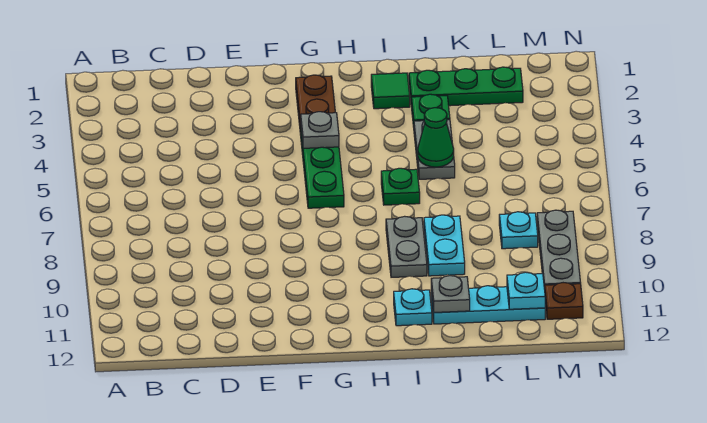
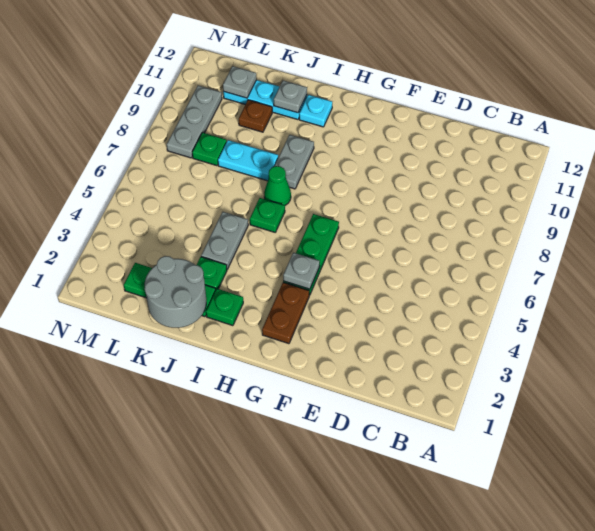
green tile I2 level 1 -> green plate I2 level 1
none -> grey round brick J1:K2 level 2
green cone J5 level 2 -> green cone I7 level 1
cyan plate J8:J9 level 1 -> cyan plate J8:K8 level 1
cyan plate L8 level 1 -> green plate L8 level 1
cyan plate L11 level 2 -> grey plate L11 level 2
brown plate M11 level 1 -> brown plate K10 level 1

